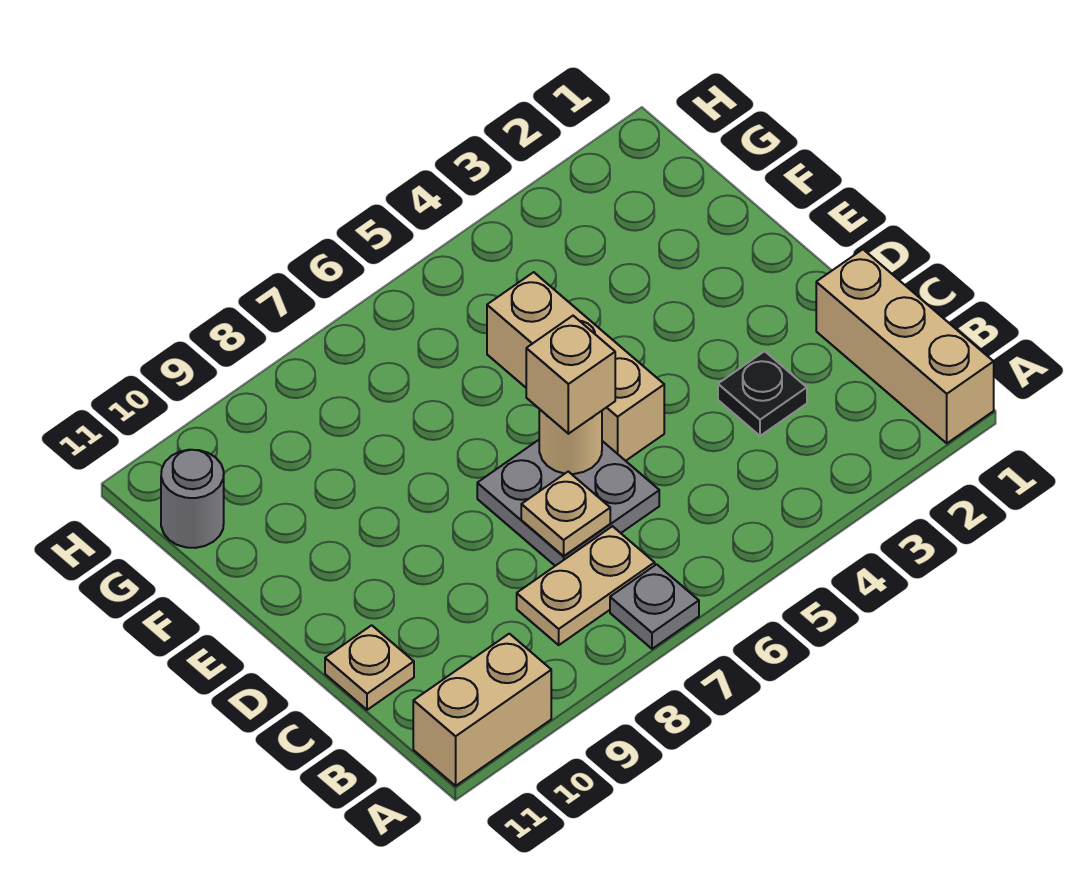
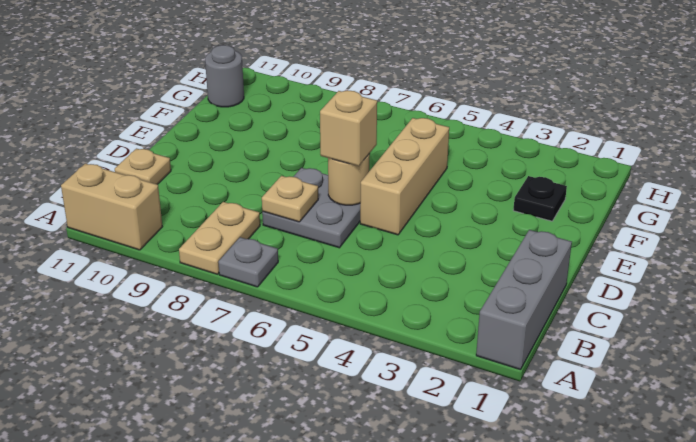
tan brick A1:C1 level 1 -> grey brick A1:C1 level 1
tan plate B7:B8 level 1 -> tan plate A8:B8 level 1
black plate C3 level 1 -> black plate F2 level 1

